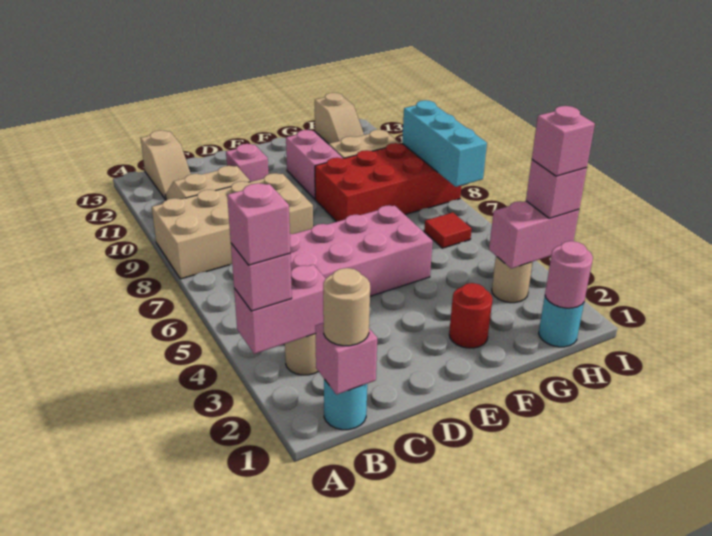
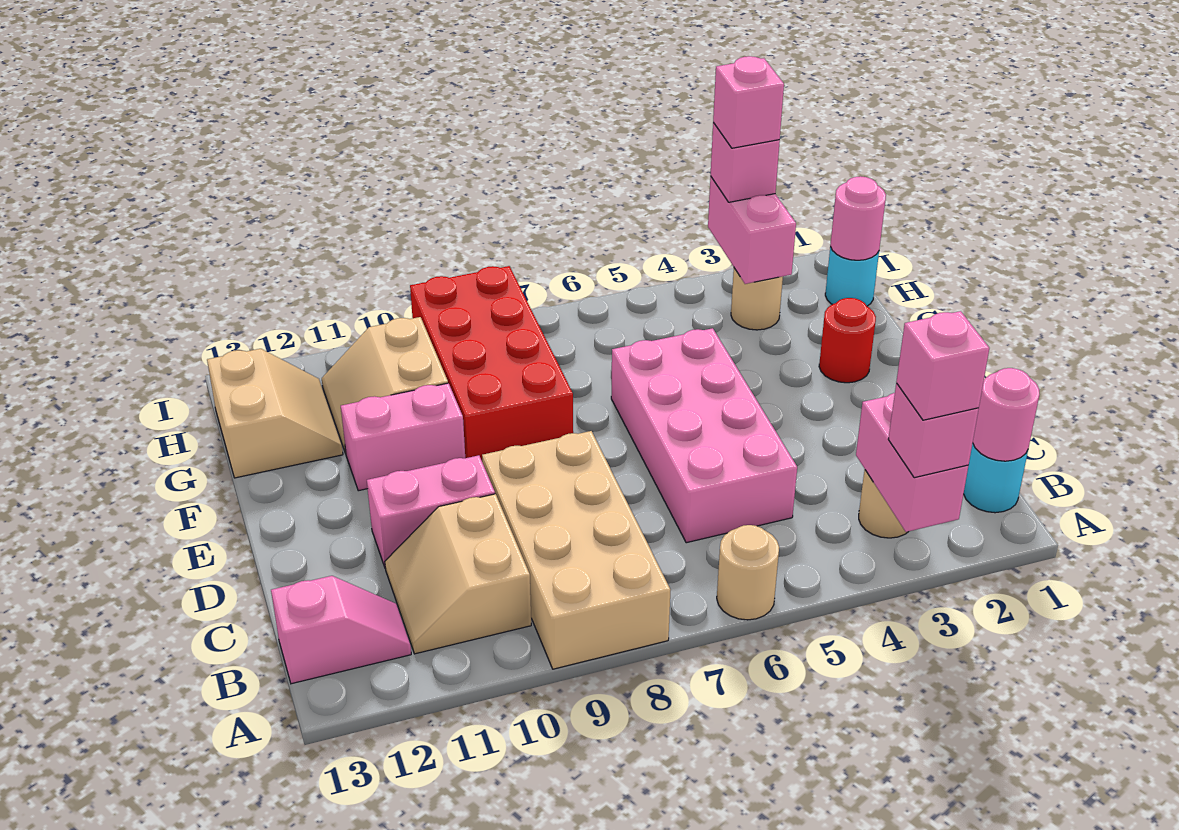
pink brick B1 level 2 -> pink round brick B1 level 2
tan round brick B1 level 3 -> tan round brick A6 level 1
tan slope B12:B13 level 1 top 13 -> pink slope B12:B13 level 1 top 13
pink brick D11 level 1 -> pink brick D10:D11 level 1
red tile H6 level 1 -> none
tan slope H12:H13 level 1 top 13 -> tan slope G12:H13 level 1 top 13
cyan brick I7:I9 level 2 -> none

